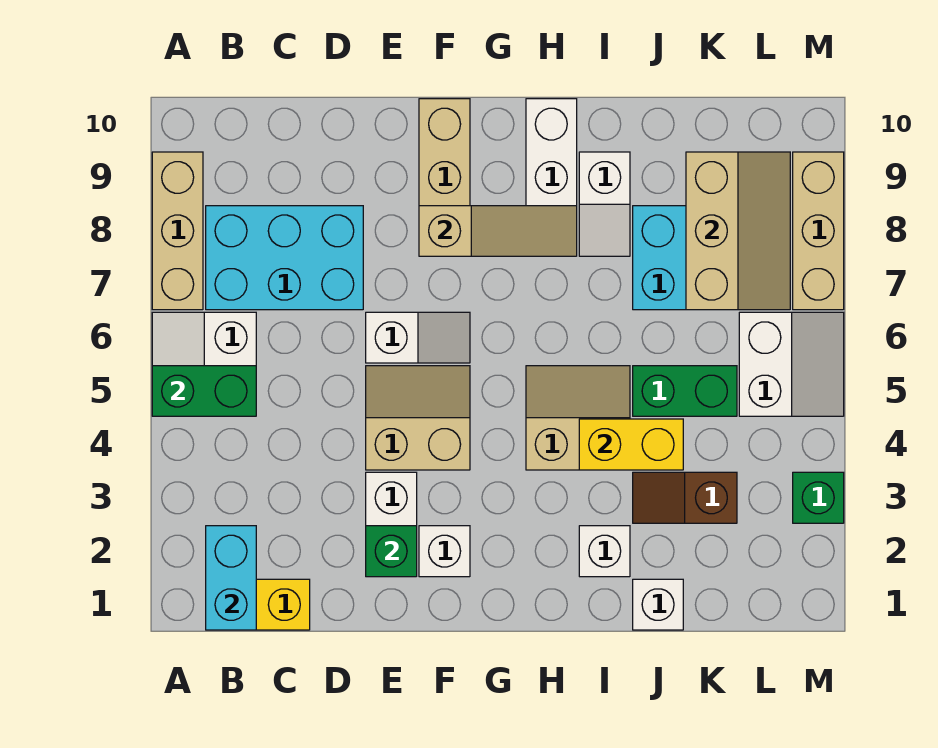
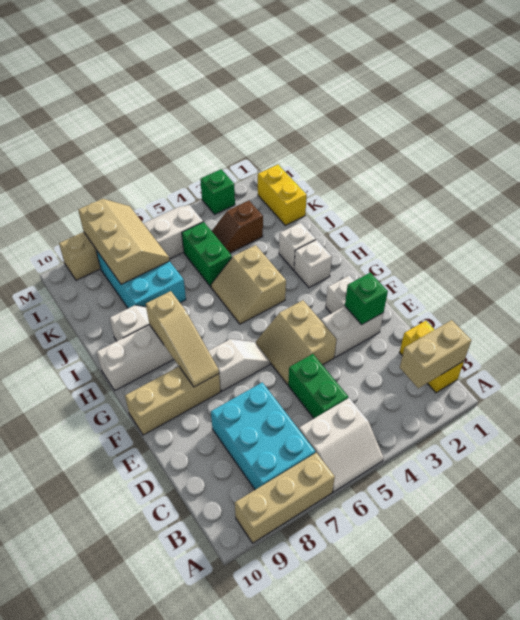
green brick A5:B5 level 2 -> green brick C5:D5 level 1
cyan brick B1:B2 level 2 -> tan brick B1:B2 level 2
white slope E6:F6 level 1 top E -> white slope F6:F7 level 1 top 7
tan slope F8:H8 level 2 top F -> tan slope F8:H8 level 2 top H
yellow brick I4:J4 level 2 -> yellow brick K1:L1 level 1
white brick J1 level 1 -> white brick H2 level 1
brown slope J3:K3 level 1 top K -> brown slope K3:K4 level 1 top 3
tan slope K7:L9 level 2 top K -> tan slope K7:M8 level 2 top 8

